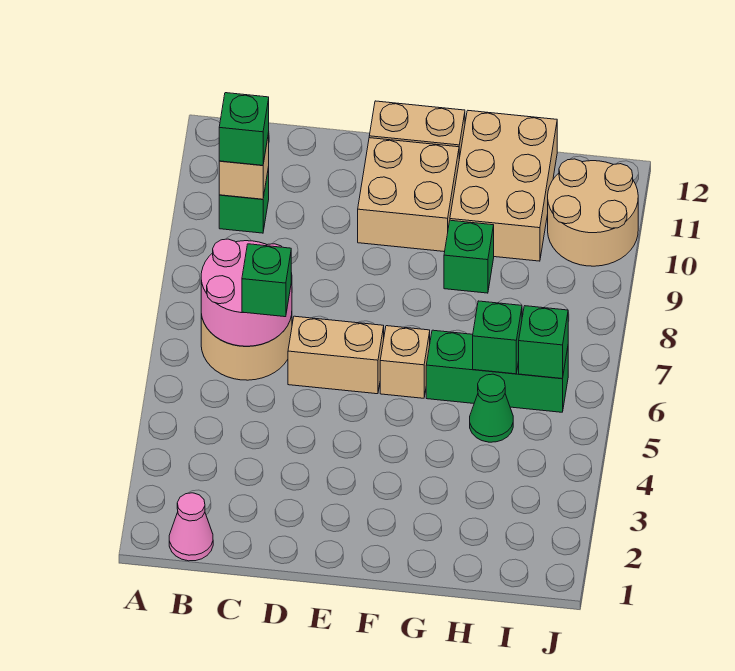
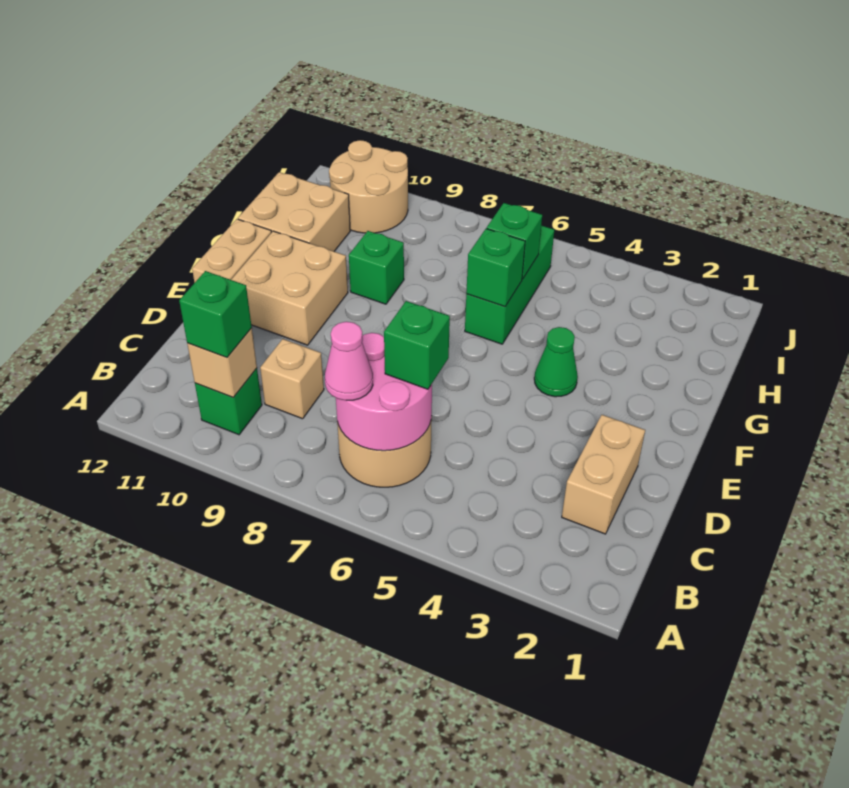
pink cone B1 level 1 -> pink cone B7 level 3
tan brick D6:E6 level 1 -> tan brick C2:D2 level 1
tan brick F6 level 1 -> tan brick C9 level 1
tan brick G10:H12 level 1 -> tan brick G11:H12 level 1
green cone H5 level 1 -> green cone F4 level 1
green brick I6 level 2 -> green brick G6 level 2

